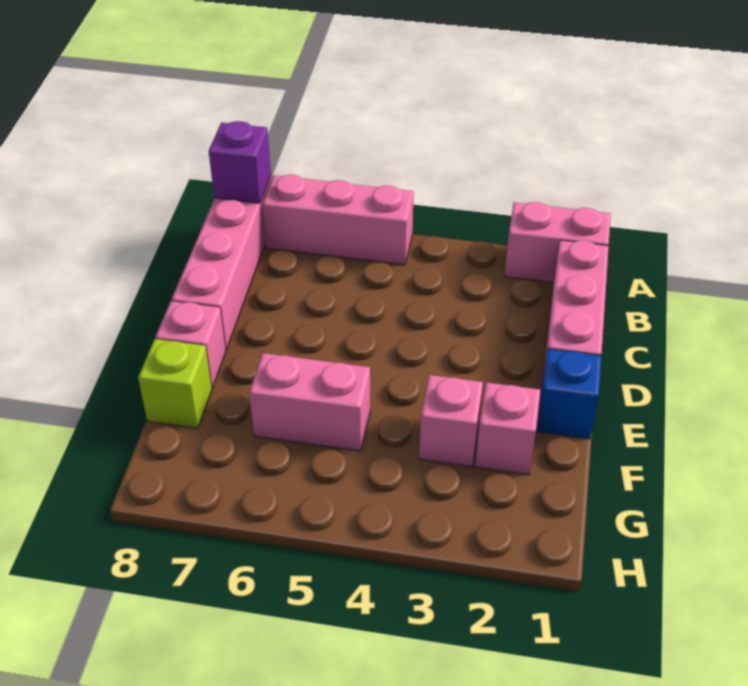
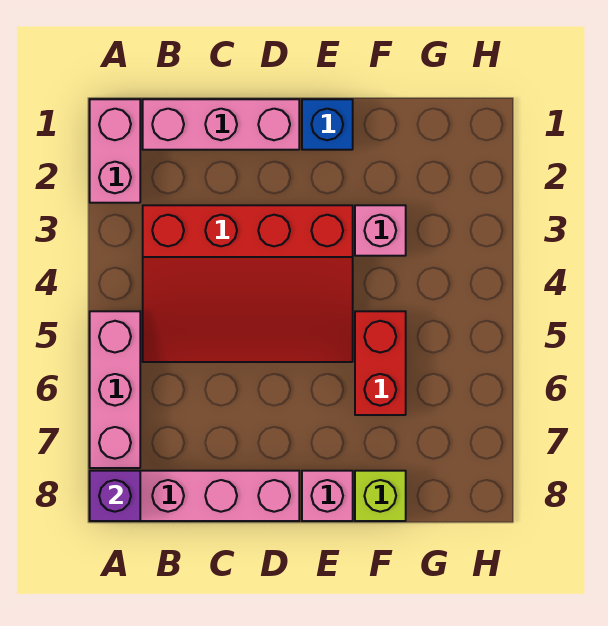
none -> red slope B3:E5 level 1 top 3
pink brick F2 level 1 -> none
pink brick F5:F6 level 1 -> red brick F5:F6 level 1

